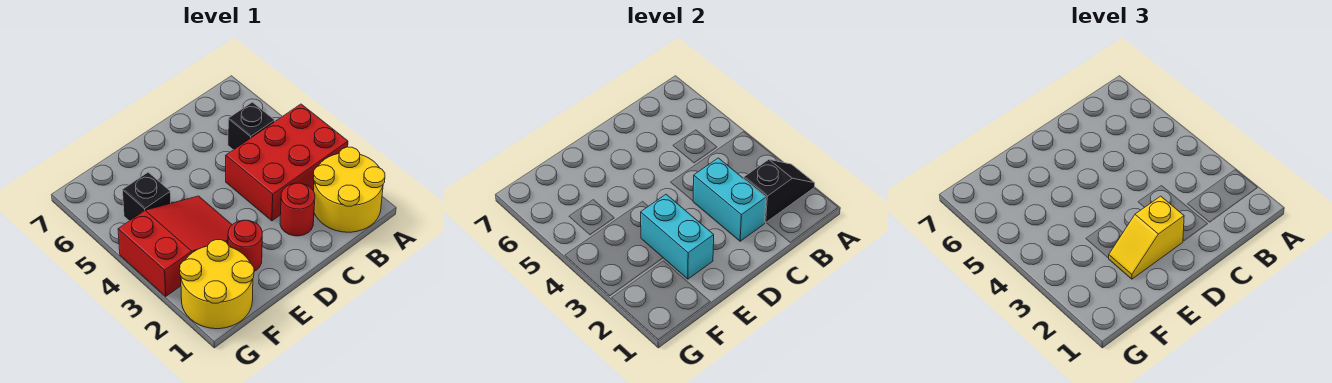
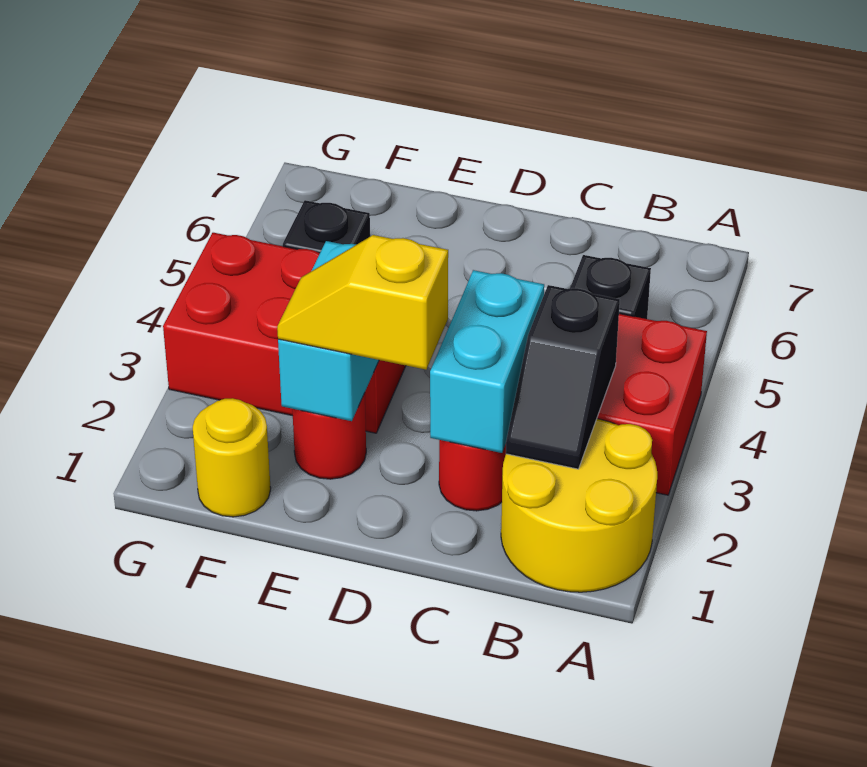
black slope A2:B2 level 2 top B -> black slope B2:B3 level 2 top 3
red slope E3:G4 level 1 top G -> red brick E3:G4 level 1
yellow round brick F1:G2 level 1 -> yellow round brick F1 level 1

